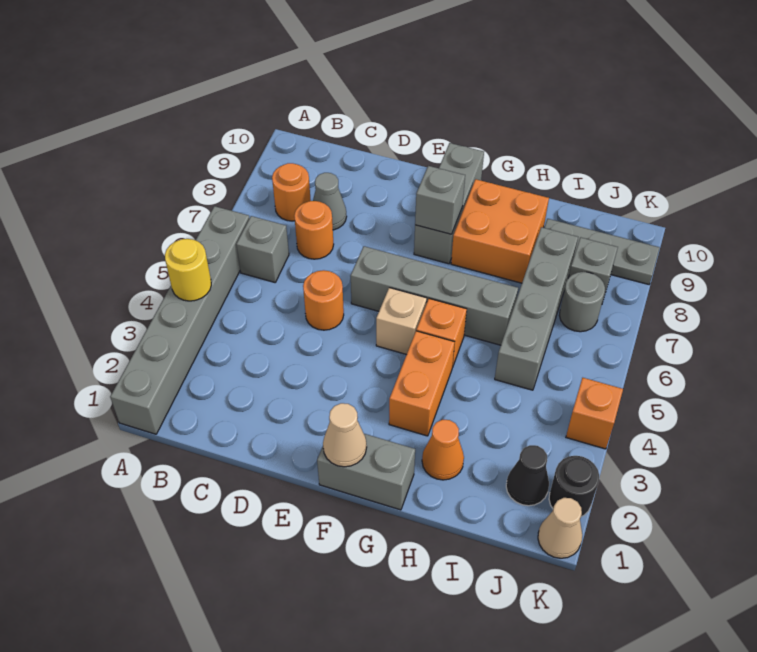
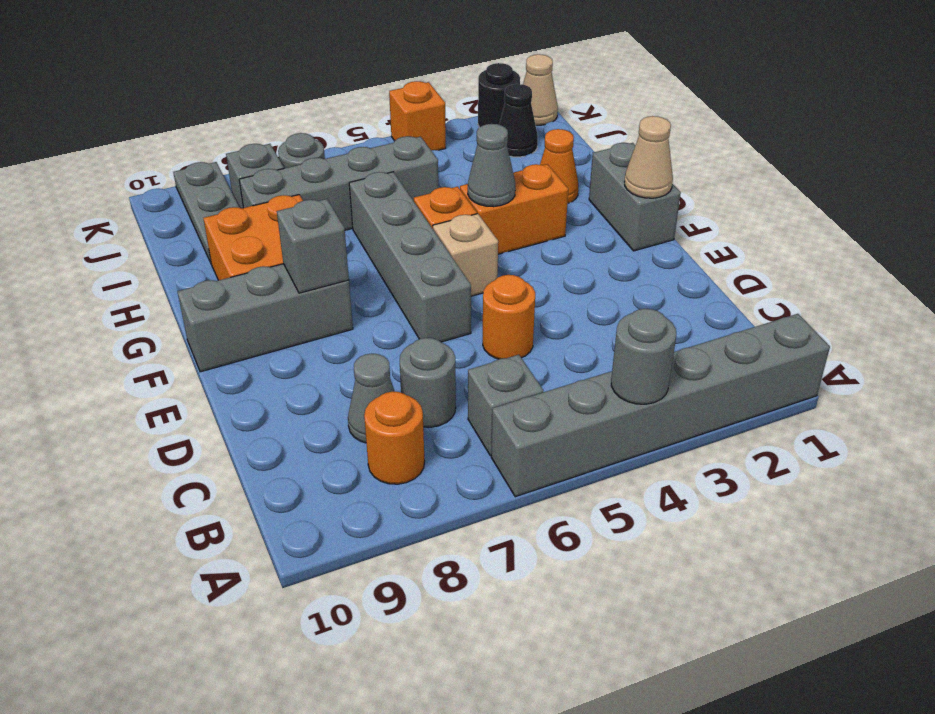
yellow round brick A4 level 2 -> grey round brick A4 level 2
orange round brick C7 level 1 -> grey round brick C7 level 1
none -> grey cone G4 level 2

